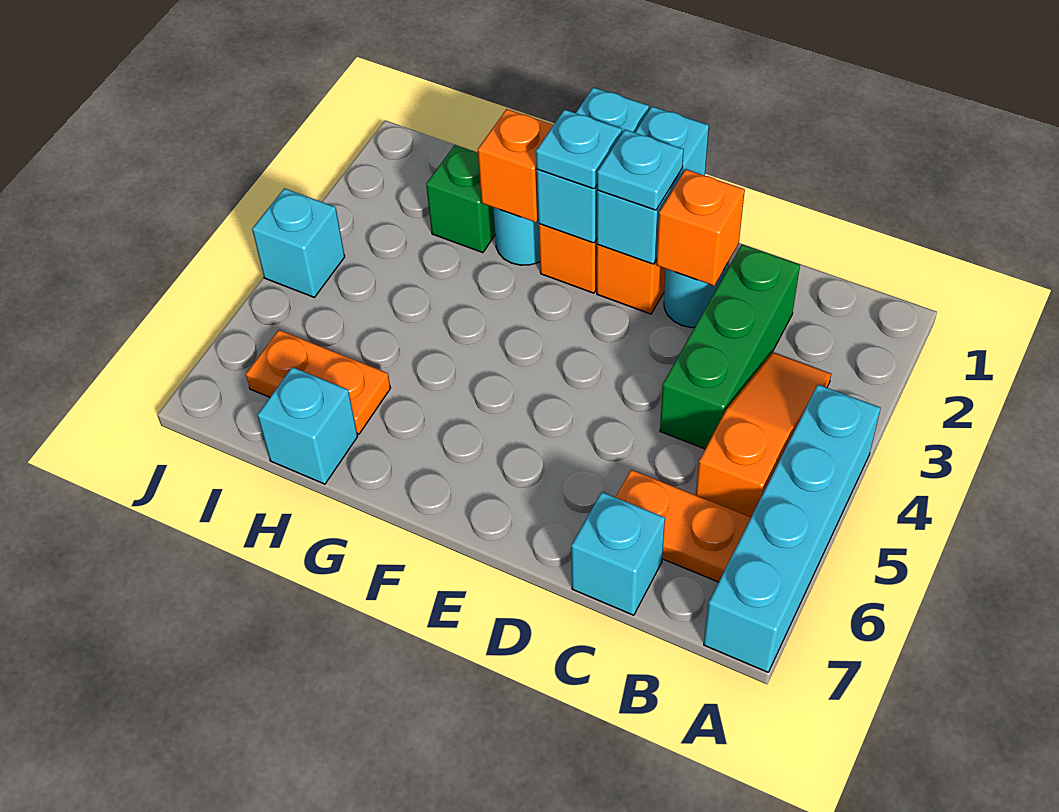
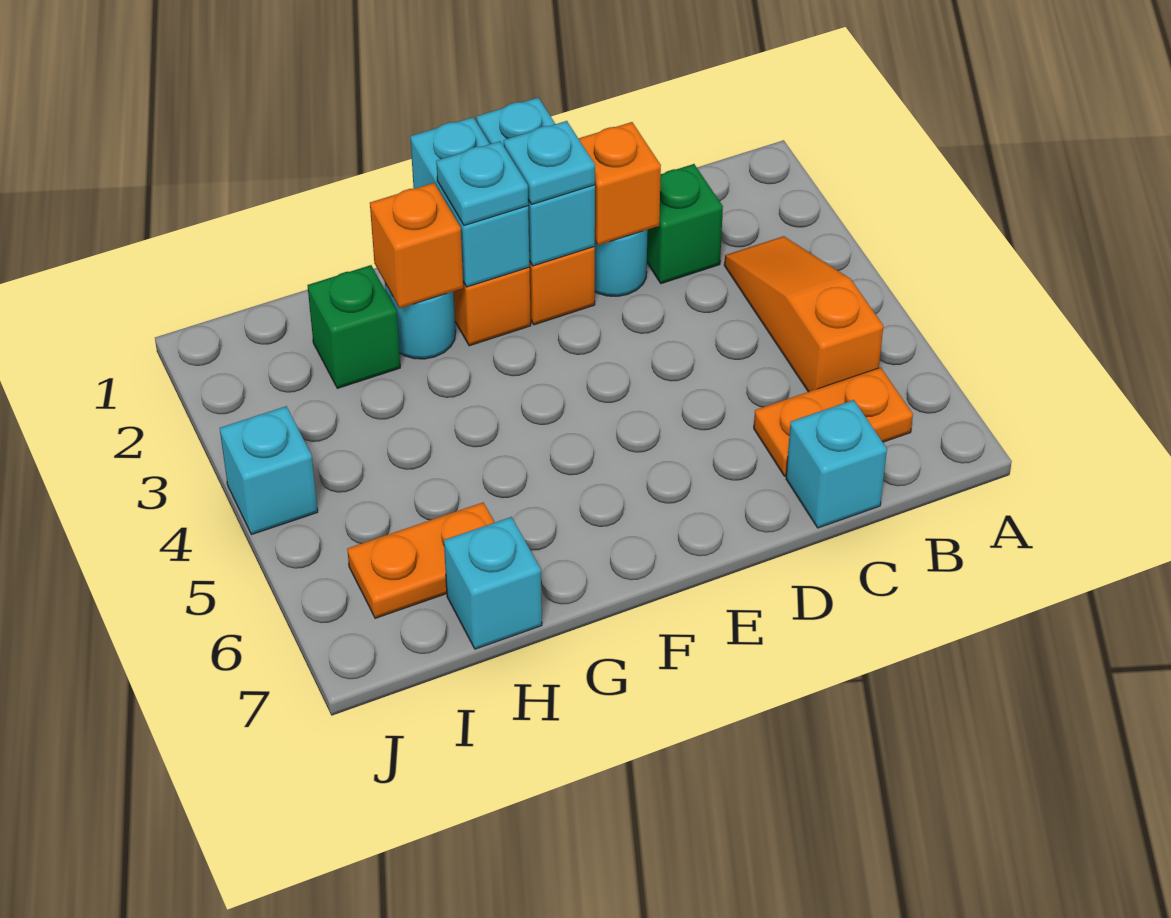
cyan brick A4:A7 level 1 -> none
green brick C2:C4 level 1 -> green brick C2 level 1

